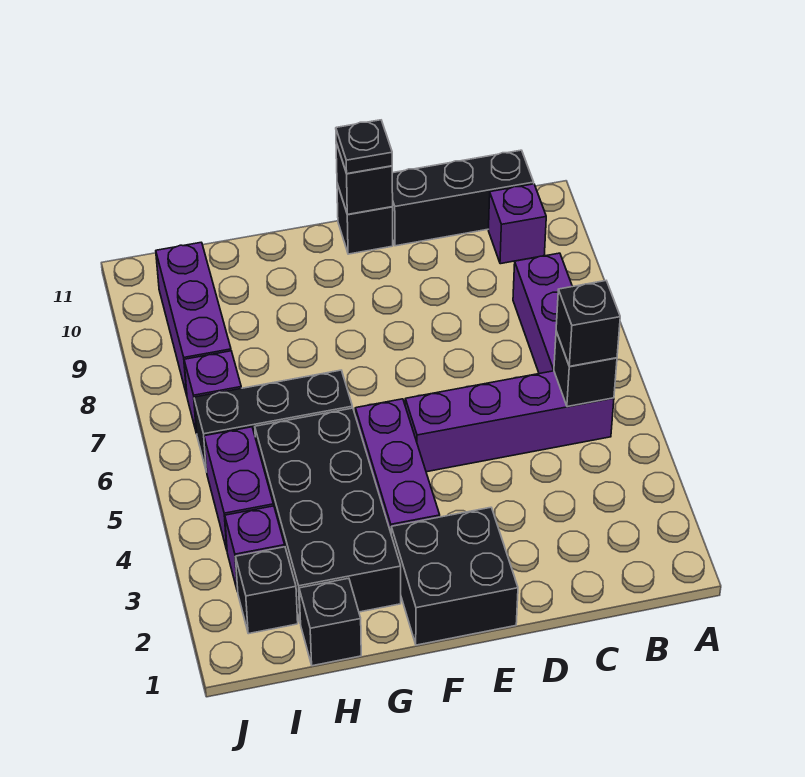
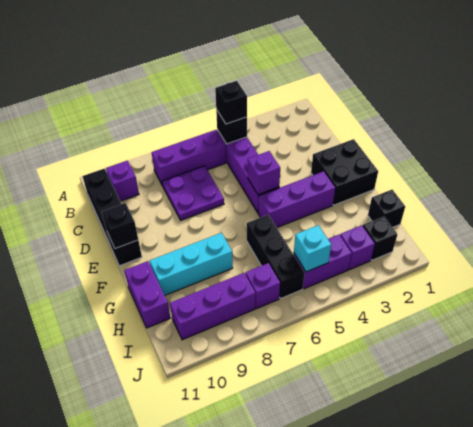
none -> purple plate C7:D8 level 1
none -> purple brick E5 level 2
black plate E11 level 3 -> none
black brick G2:H5 level 1 -> none
none -> cyan brick G8:G10 level 1
none -> purple brick G11:H11 level 1
none -> cyan brick I5 level 2

